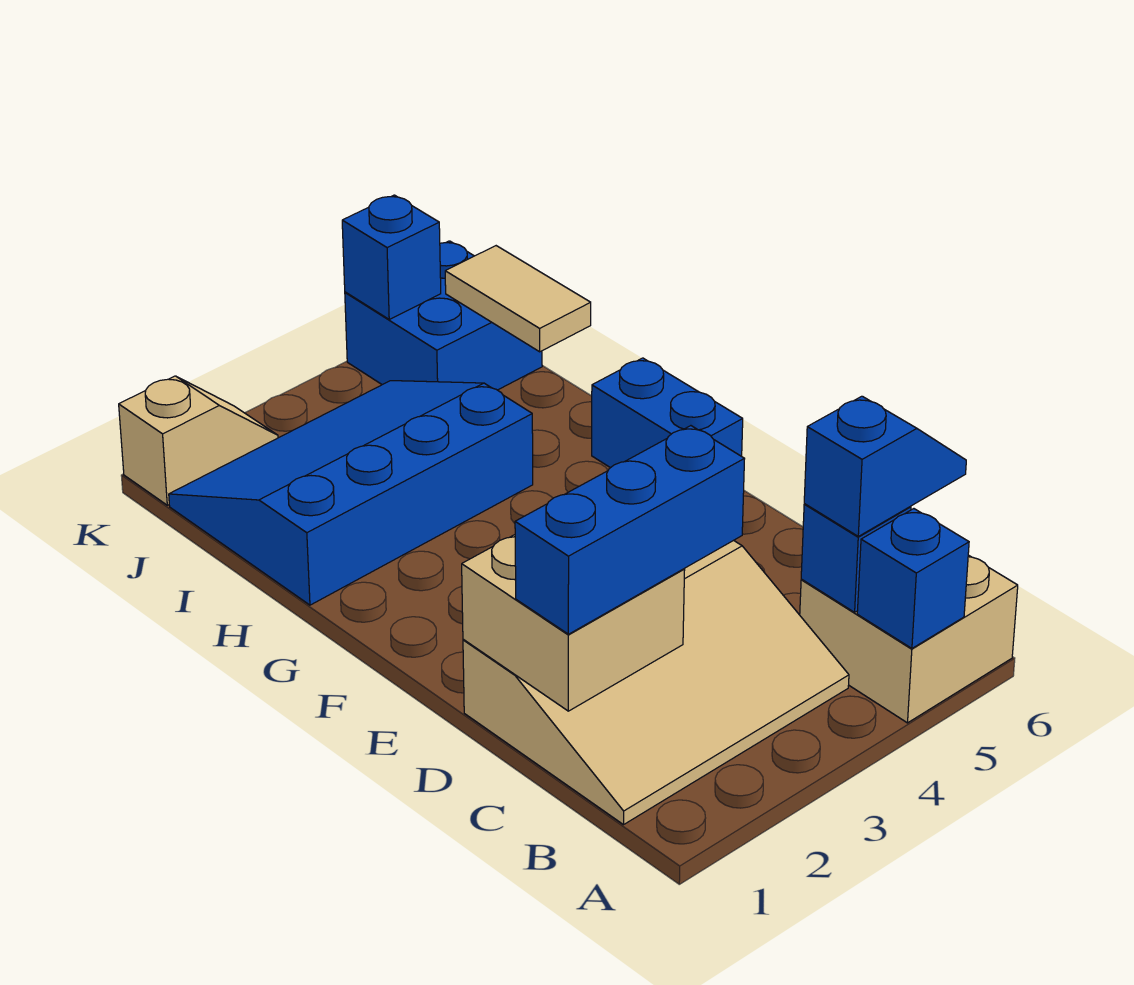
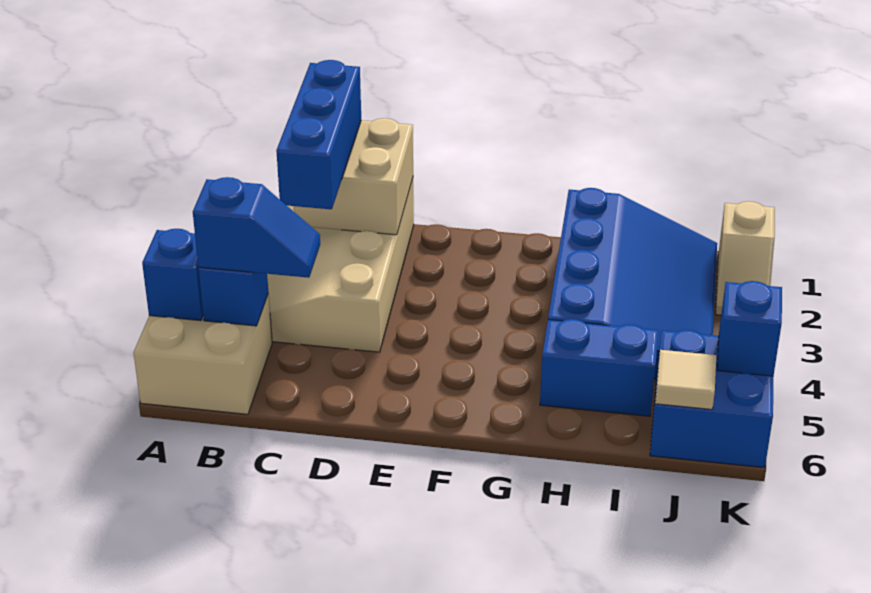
blue slope B5:B6 level 3 top 5 -> blue slope B5:C5 level 3 top B
blue brick F6:G6 level 1 -> blue brick H5:I5 level 1
tan tile I6:J6 level 2 -> tan tile J6 level 2

